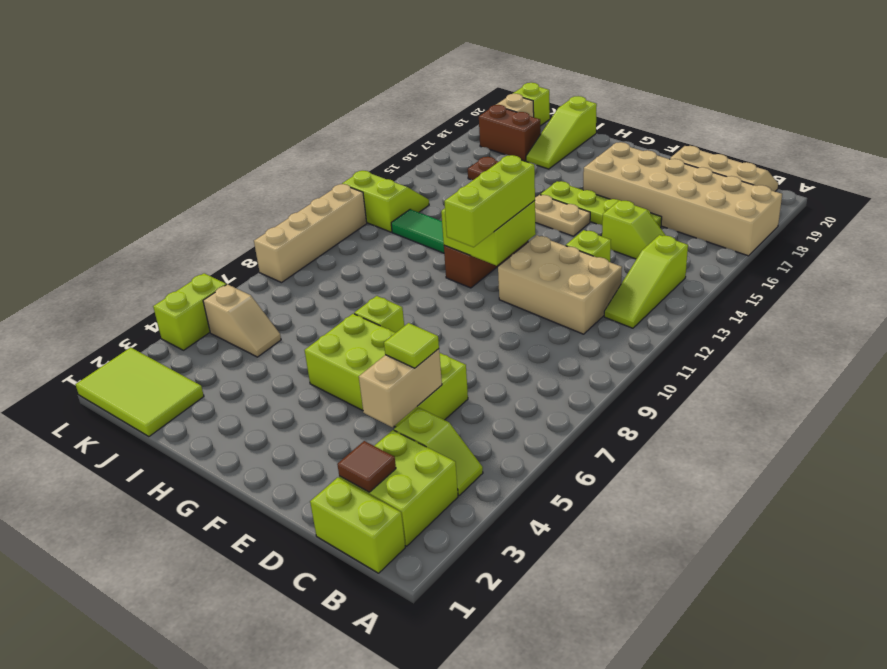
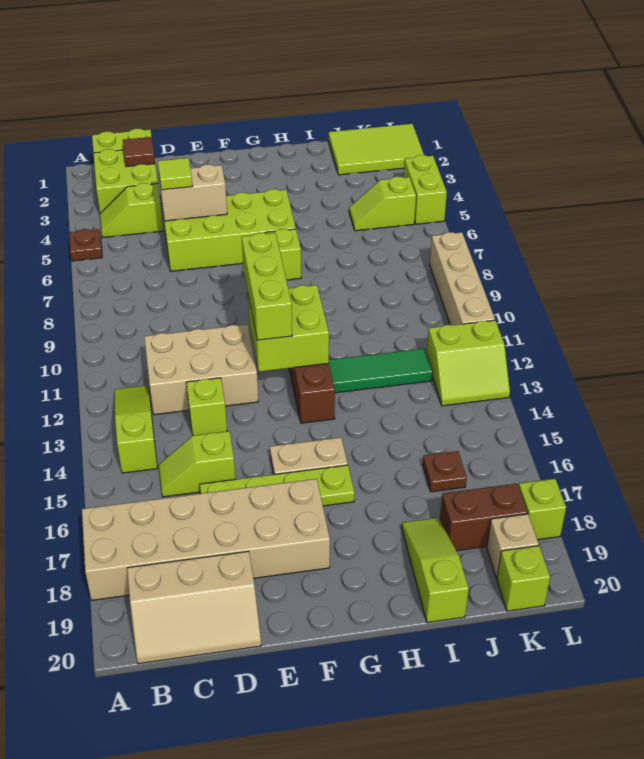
none -> brown plate A5 level 1
tan brick D4:D5 level 2 -> tan brick D5:E5 level 2
tan slope J5:K5 level 1 top K -> lime slope J5:K5 level 1 top K
none -> lime brick L18 level 1

